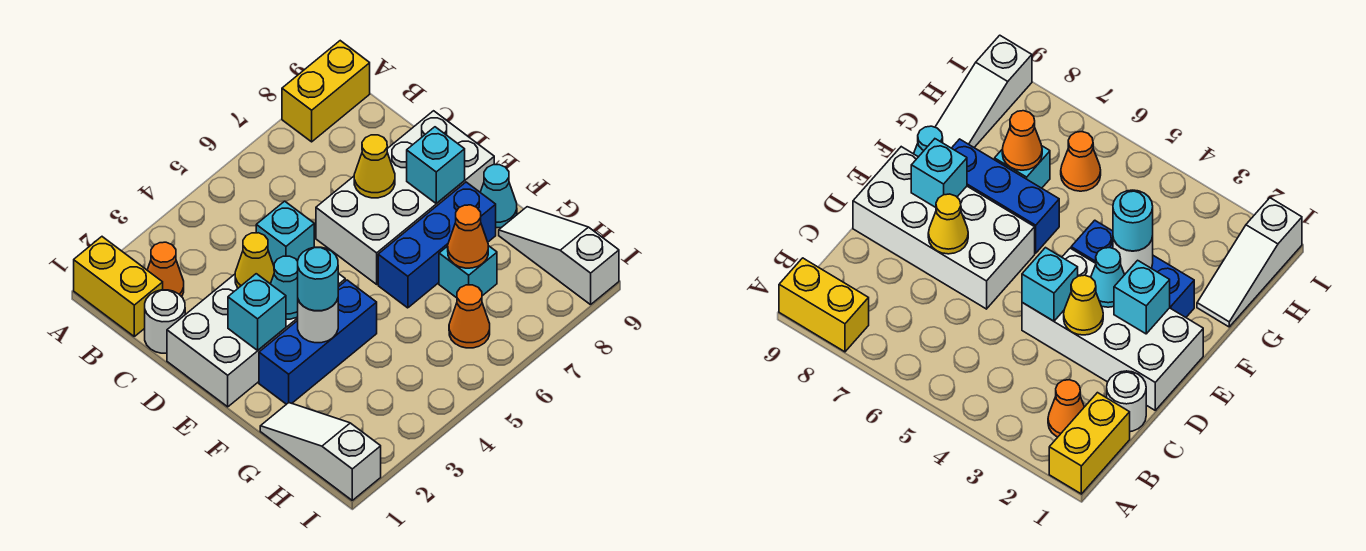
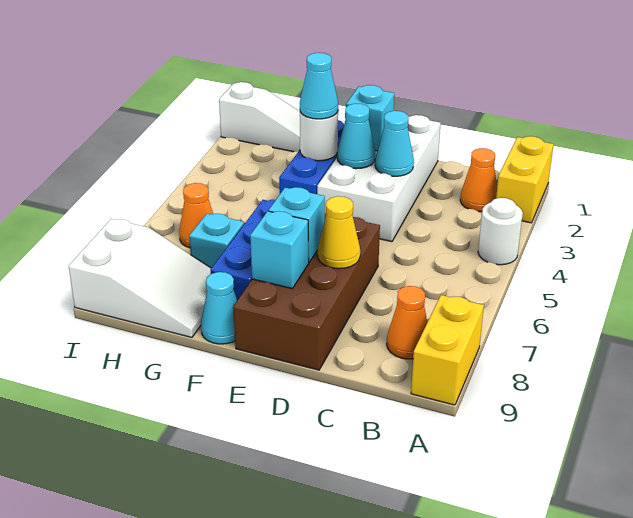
yellow brick A1:B1 level 1 -> yellow brick A1:A2 level 1
white round brick C1 level 1 -> white round brick A4 level 1
yellow cone D3 level 2 -> cyan cone D3 level 2
cyan brick D4 level 2 -> cyan brick E7 level 2
white brick D6:E9 level 1 -> brown brick D6:E9 level 1
cyan round brick F3 level 3 -> cyan cone F3 level 3
orange cone G7 level 2 -> orange cone B8 level 1
white slope G9:I9 level 1 top I -> white slope G8:I9 level 1 top I

